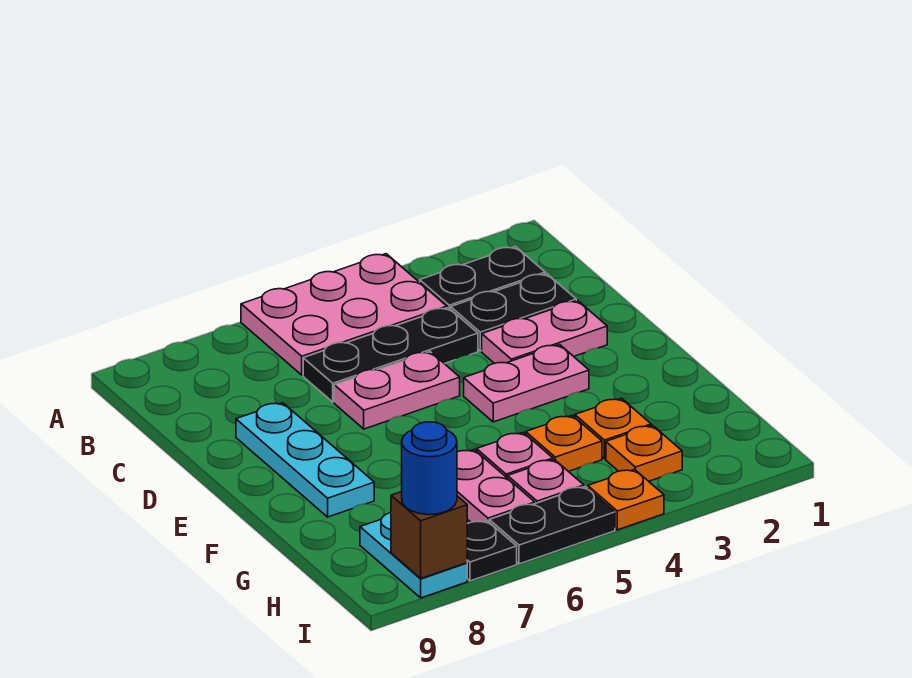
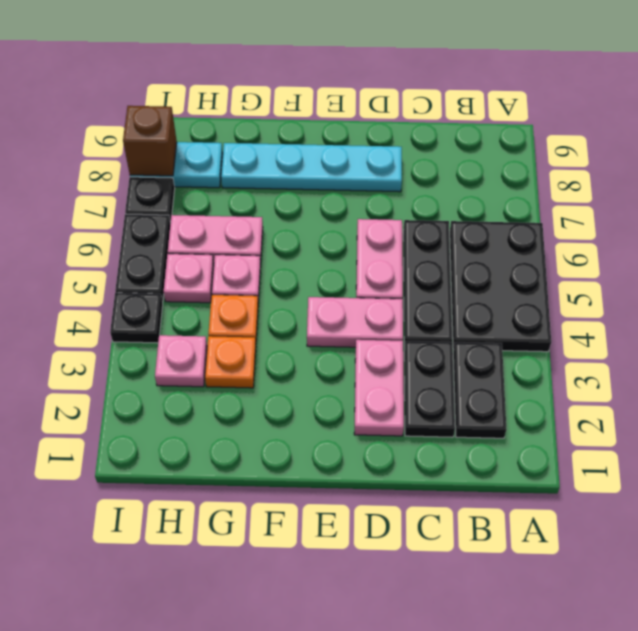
pink plate A4:B6 level 1 -> black plate A4:B6 level 1
cyan plate D8:F8 level 1 -> cyan plate D8:G8 level 1
pink plate E3:E4 level 1 -> pink plate D4:E4 level 1
orange plate H3 level 1 -> pink plate H3 level 1
orange plate I4 level 1 -> black plate I4 level 1
blue round brick I8 level 3 -> none

